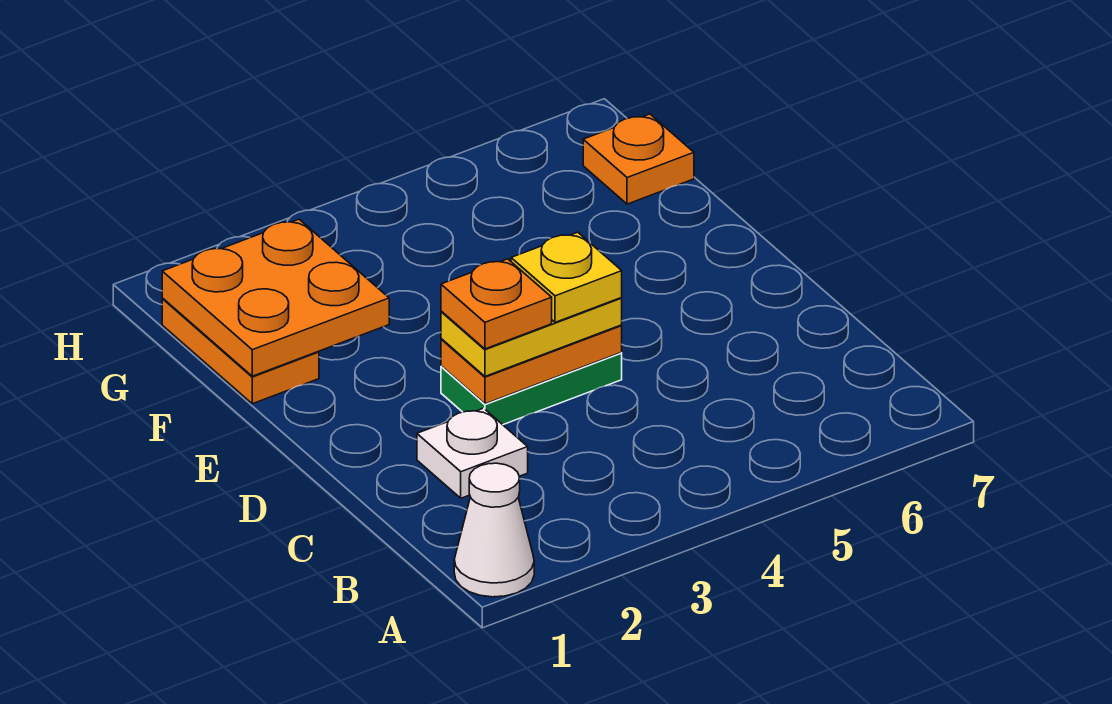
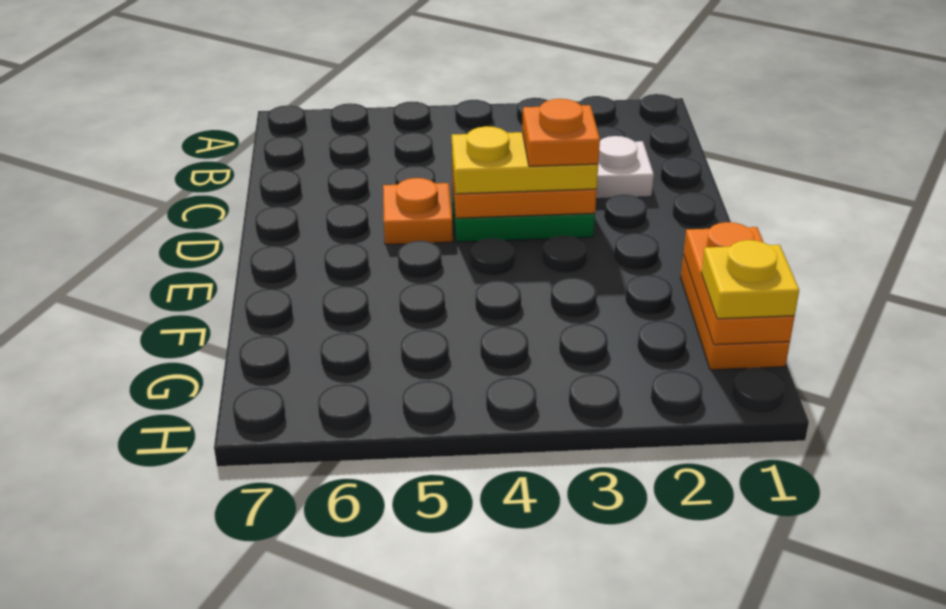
white cone A1 level 1 -> none
yellow plate D4 level 4 -> yellow plate G1 level 3
orange plate F1:G2 level 2 -> orange plate F1:G1 level 2
orange plate G7 level 1 -> orange plate D5 level 1

